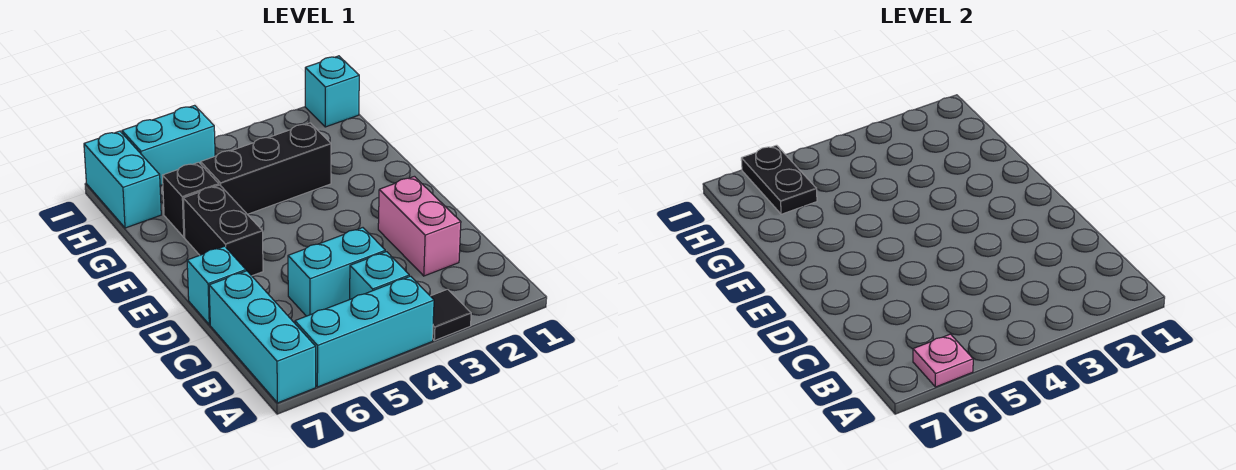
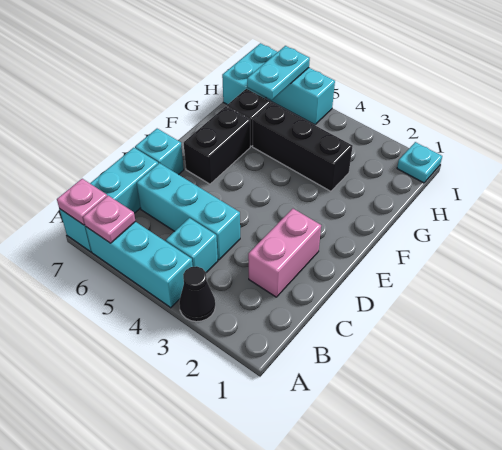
black tile A3 level 1 -> black cone A3 level 1
none -> pink plate A7 level 2
cyan brick C4:C5 level 1 -> cyan brick C4:C6 level 1
black plate H6:I6 level 2 -> cyan plate H6:I6 level 2
cyan brick I1 level 1 -> cyan plate I1 level 1

